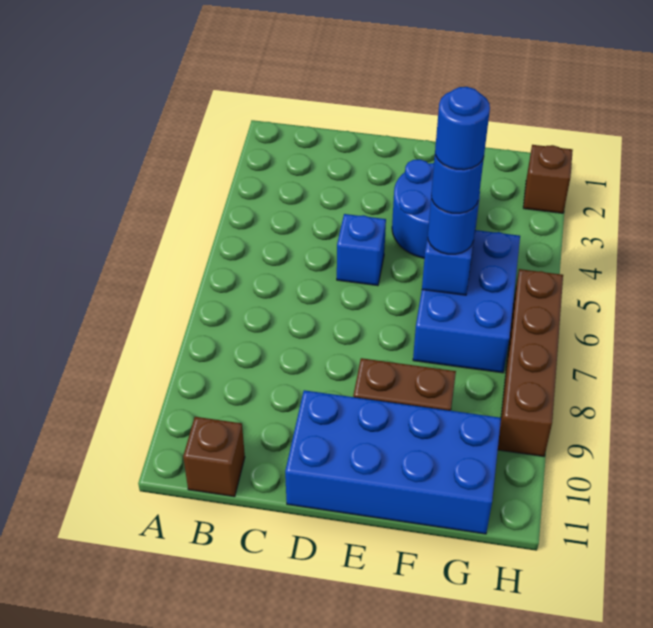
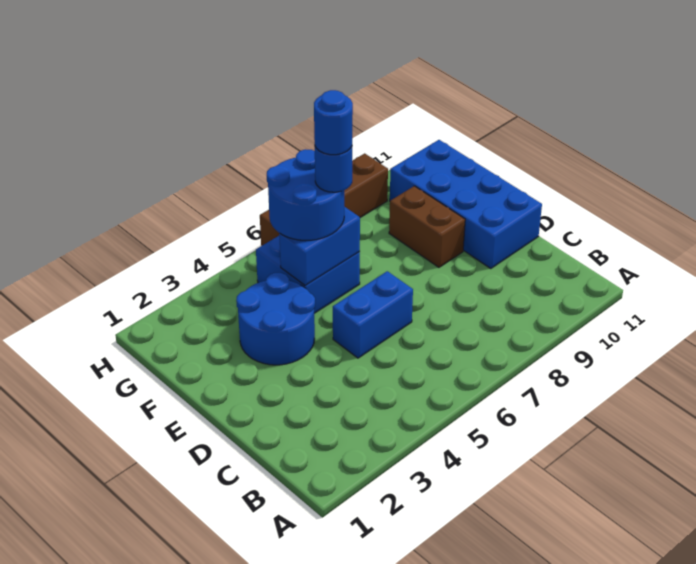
brown brick B11 level 1 -> none
blue brick D5 level 1 -> blue brick D5:D6 level 1
blue brick F5:G7 level 1 -> blue brick F5:G6 level 1
blue round brick F6 level 3 -> blue round brick F5:G6 level 3
brown brick H2 level 1 -> none

